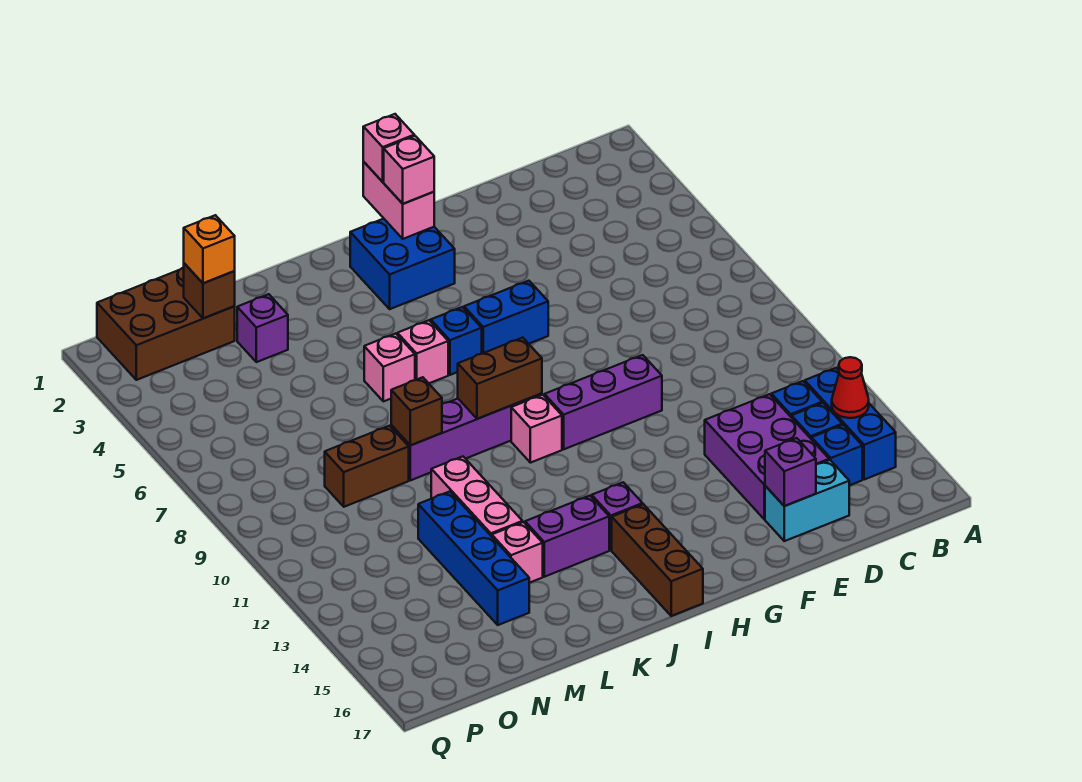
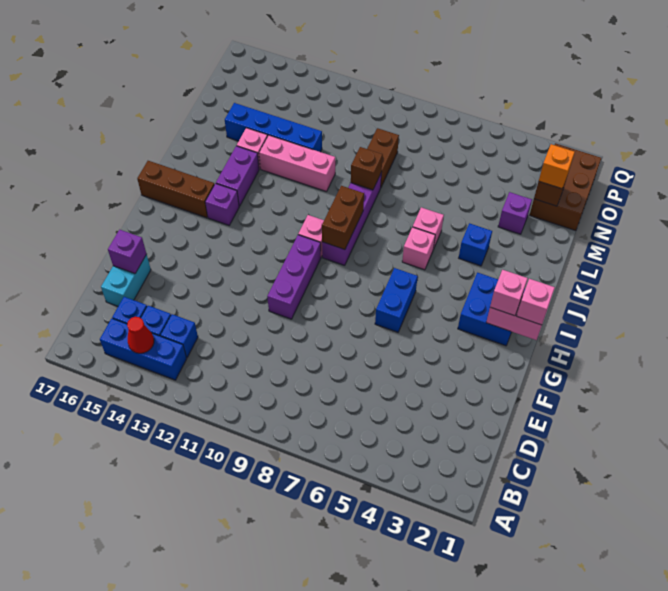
purple brick D13:E15 level 1 -> none
blue brick I6 level 1 -> blue brick K4 level 1

